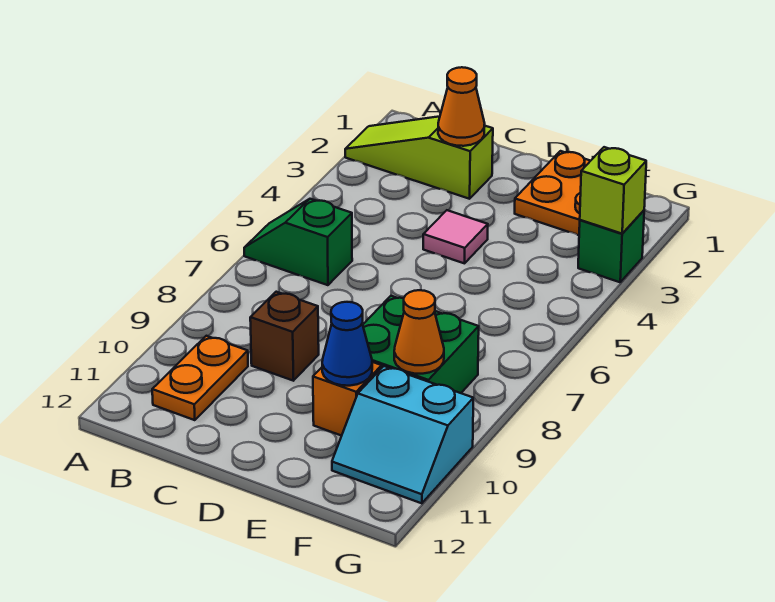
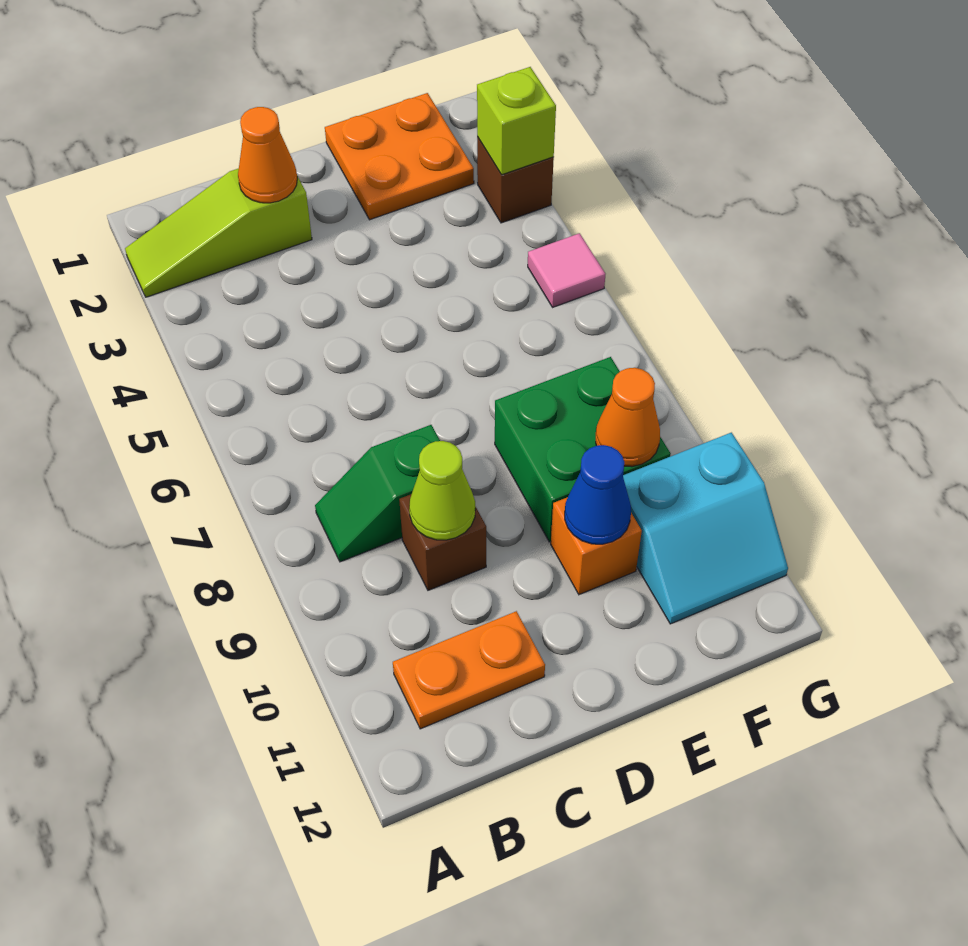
green slope A6:B6 level 1 top B -> green slope B8:C8 level 1 top C
orange plate B10:B11 level 1 -> orange plate B11:C11 level 1
none -> lime cone C9 level 2
pink tile D4 level 1 -> pink tile G5 level 1
green brick G3 level 1 -> brown brick G3 level 1

